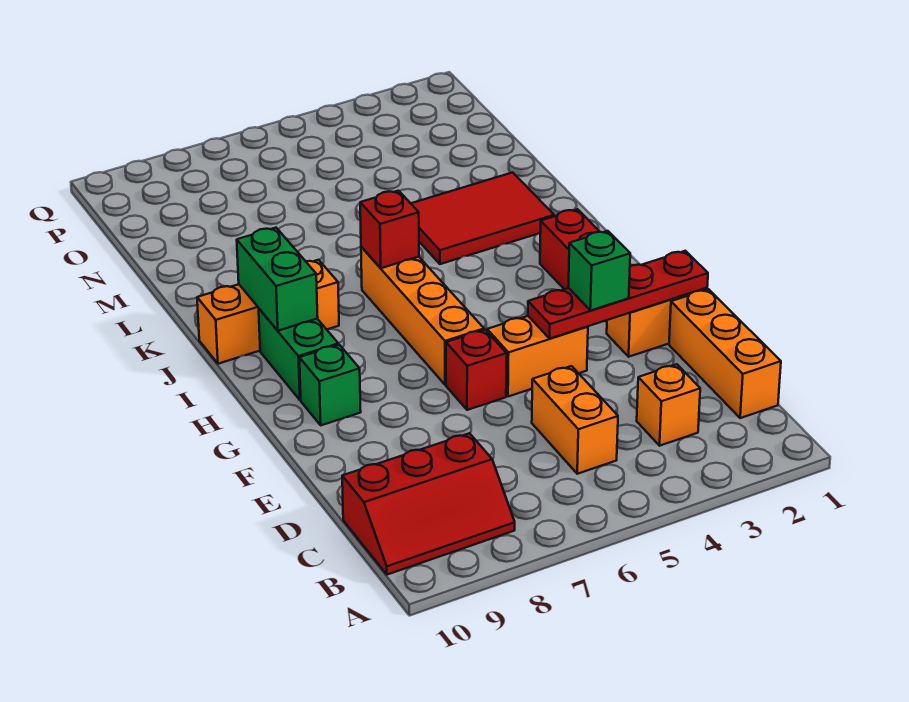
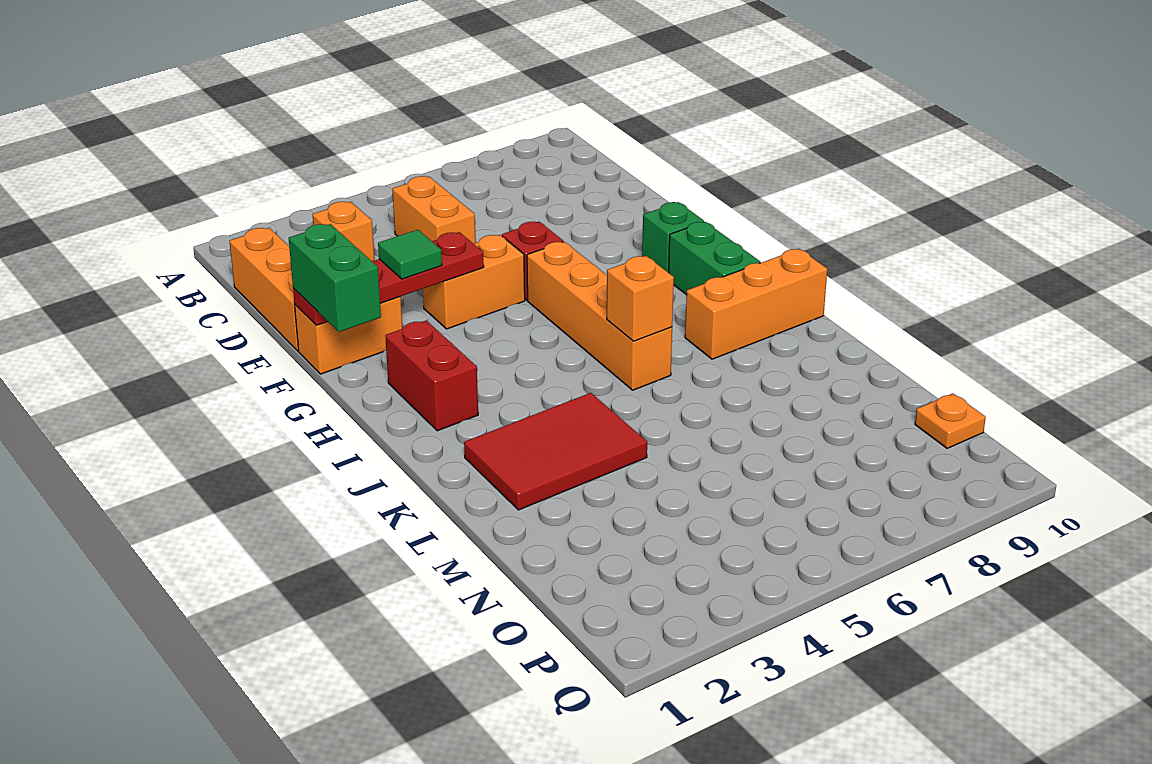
red slope B8:C10 level 1 top C -> none
green brick F3 level 3 -> green tile F3 level 3
green brick I9:J9 level 2 -> green brick F1:G1 level 3
red brick J6 level 2 -> orange brick J6 level 2
none -> orange plate O10 level 1

